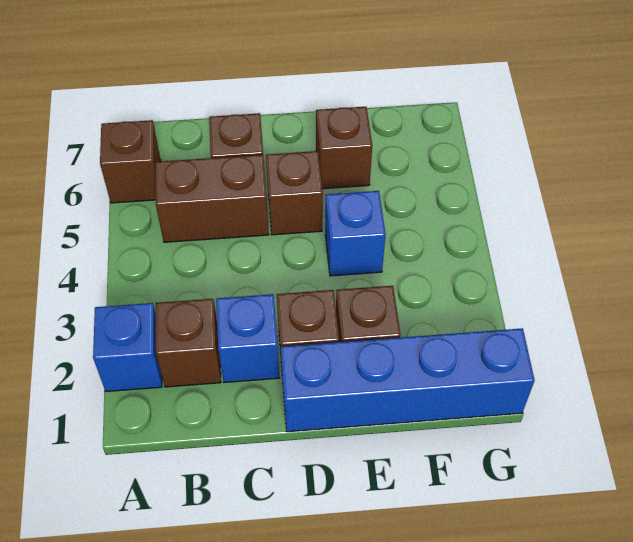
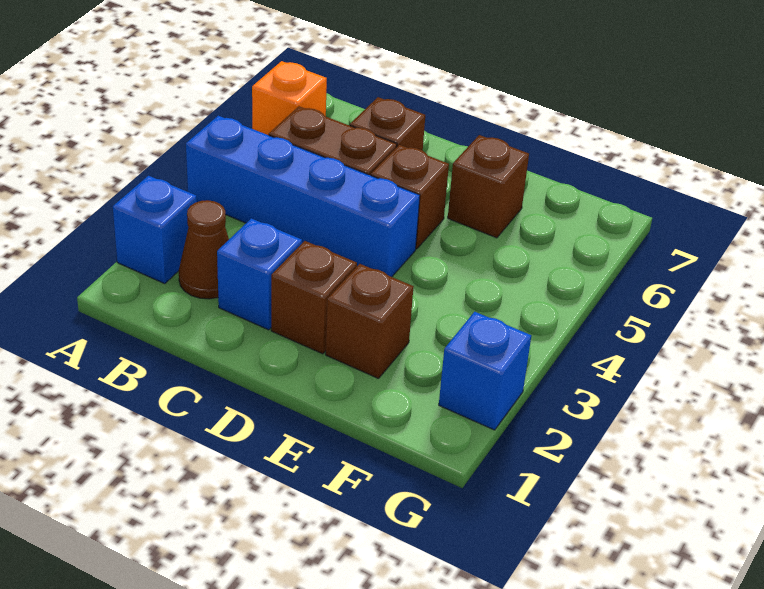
brown brick A6 level 1 -> orange brick A6 level 1
brown brick B2 level 1 -> brown cone B2 level 1
blue brick D1:G1 level 1 -> blue brick A4:D4 level 1
blue brick E4 level 1 -> blue brick G2 level 1

